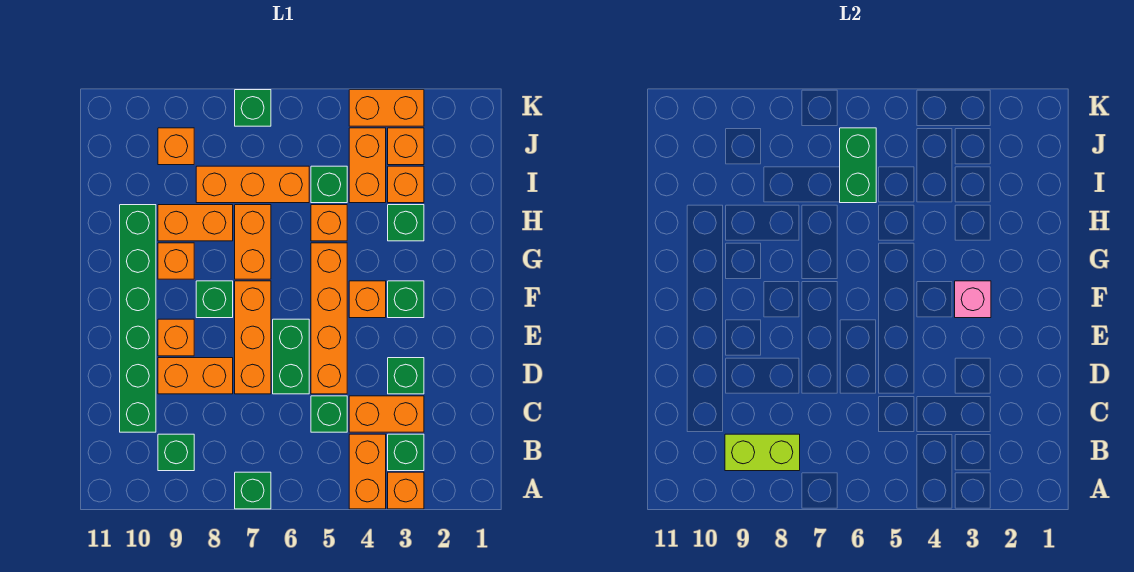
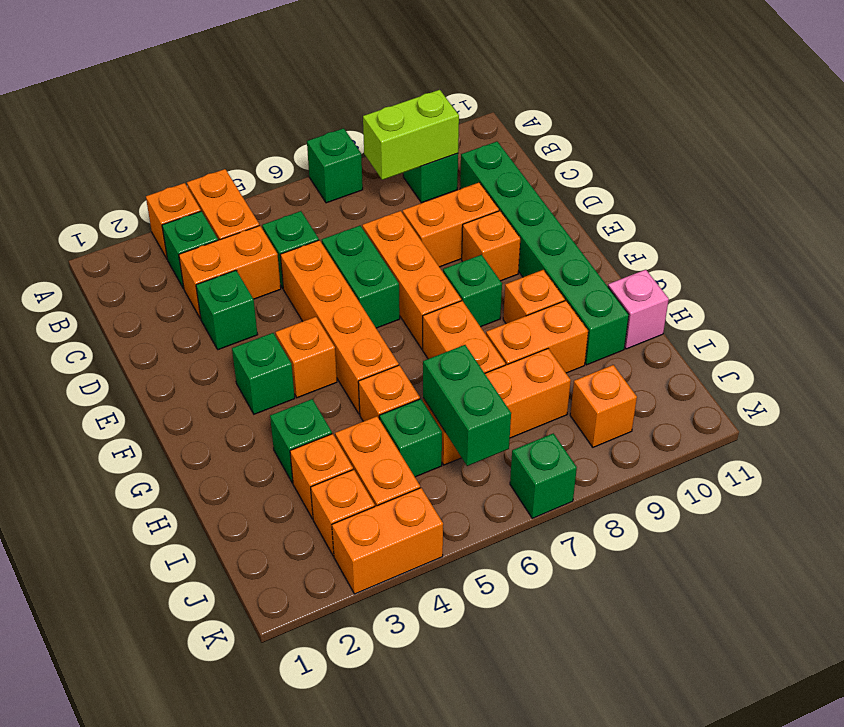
pink brick F3 level 2 -> pink brick H11 level 1

